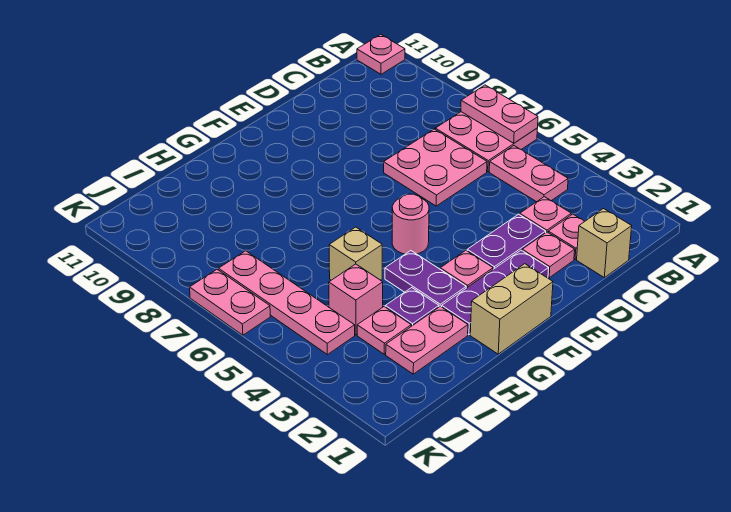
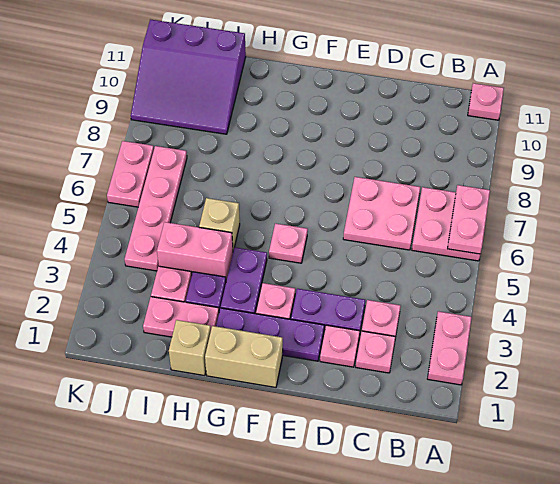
pink plate B4:B5 level 1 -> pink plate A2:A3 level 1
tan brick C1 level 1 -> tan brick H1 level 1
pink round brick F5 level 1 -> pink plate F5 level 1
pink brick I4 level 1 -> pink brick H4:I4 level 1
none -> purple slope I9:K11 level 1 top 11

